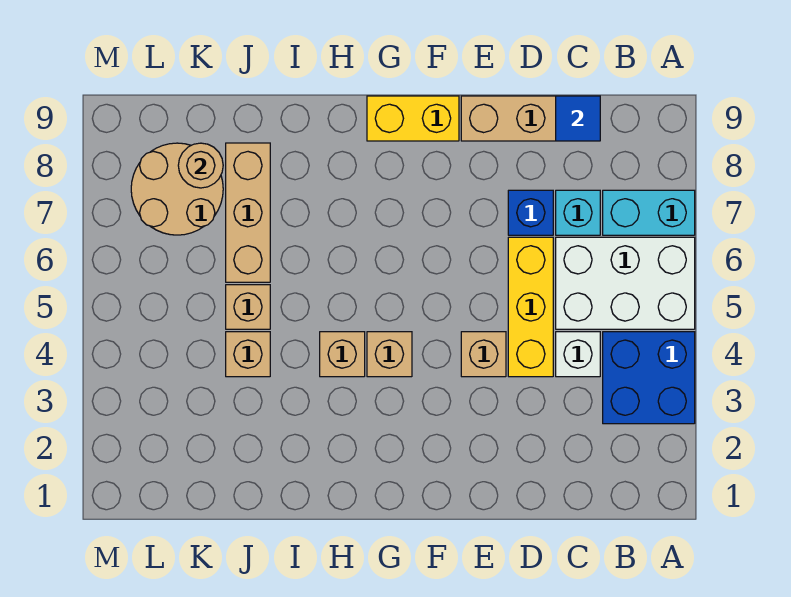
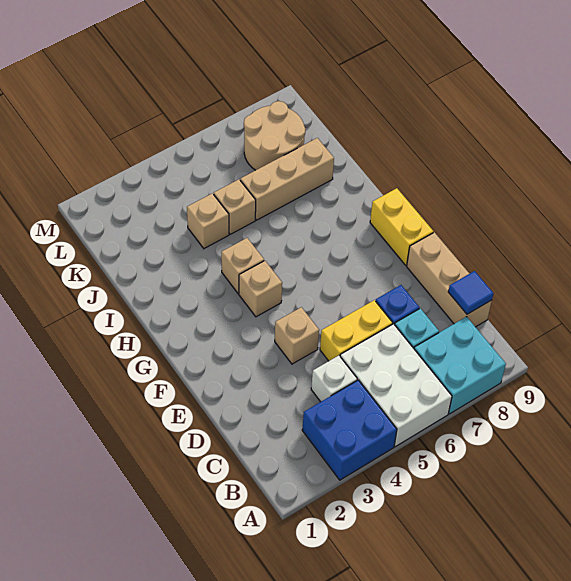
cyan brick A7:B7 level 1 -> cyan brick A7:B8 level 1
yellow brick D4:D6 level 1 -> yellow brick D5:D6 level 1
tan round brick K8 level 2 -> none

